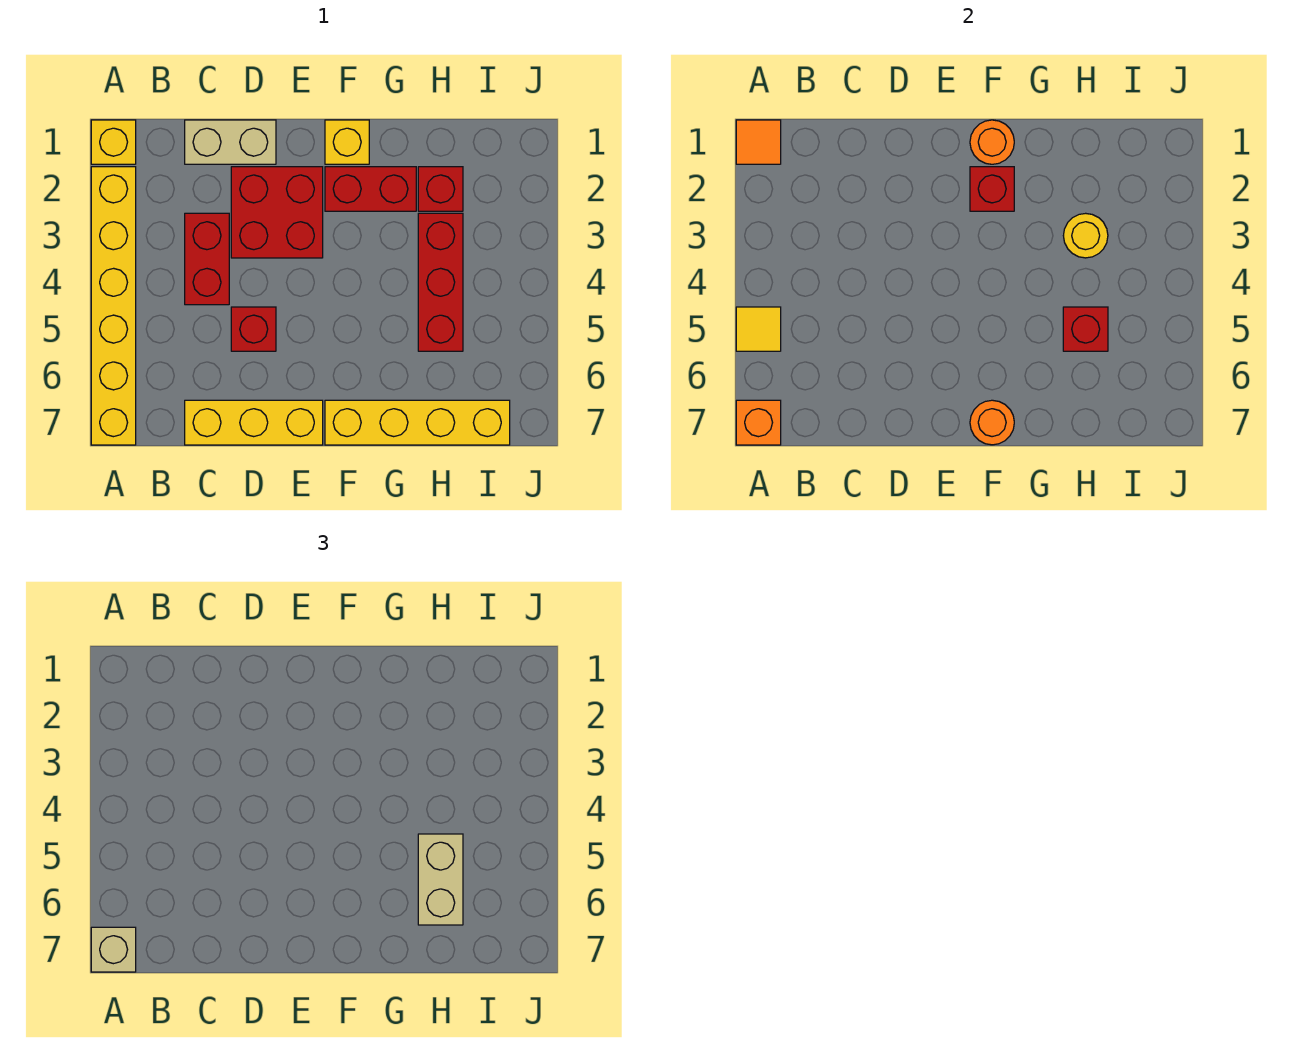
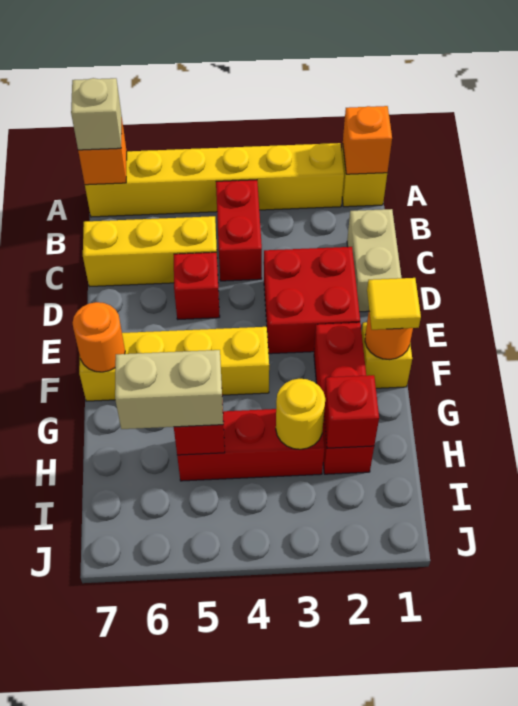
orange tile A1 level 2 -> orange brick A1 level 2
yellow tile A5 level 2 -> yellow tile F1 level 3
red brick C3:C4 level 1 -> red brick B4:C4 level 1
yellow brick C7:E7 level 1 -> yellow brick C5:C7 level 1
red brick F2 level 2 -> red brick H2 level 2
yellow brick F7:I7 level 1 -> yellow brick F4:F7 level 1

